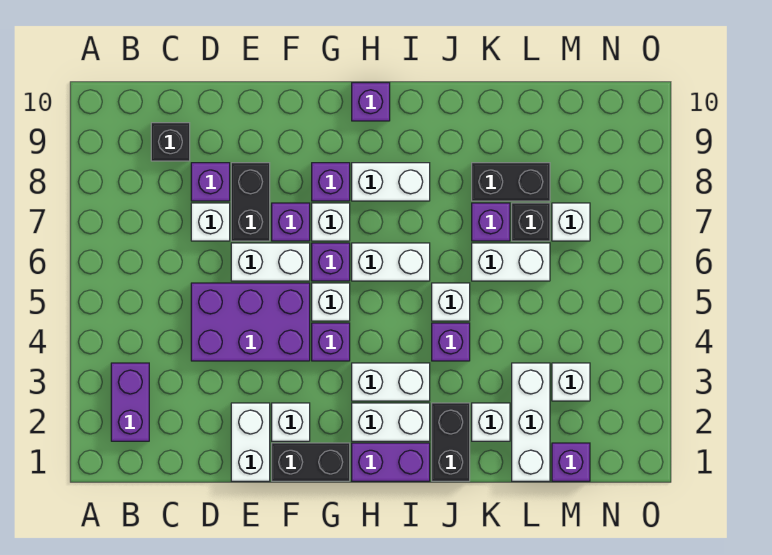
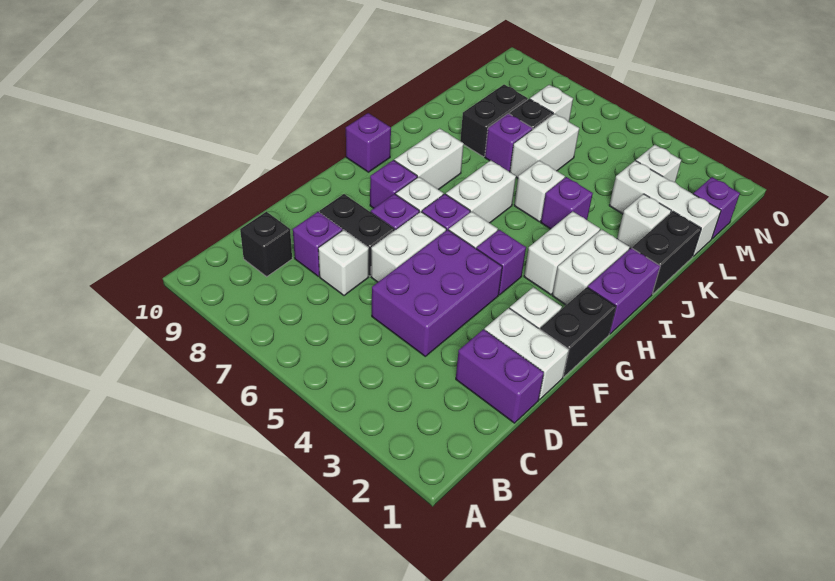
purple brick B2:B3 level 1 -> purple brick D1:D2 level 1
black brick J1:J2 level 1 -> black brick J1:K1 level 1

